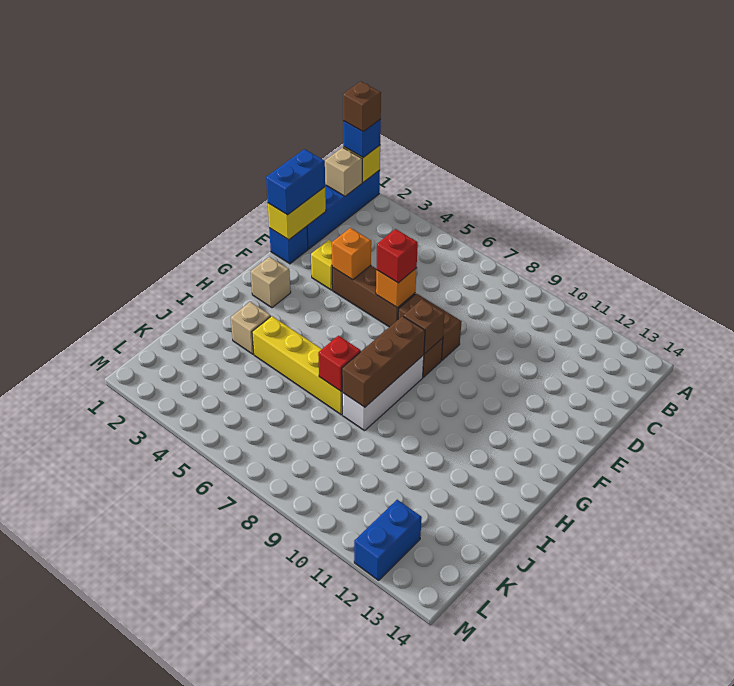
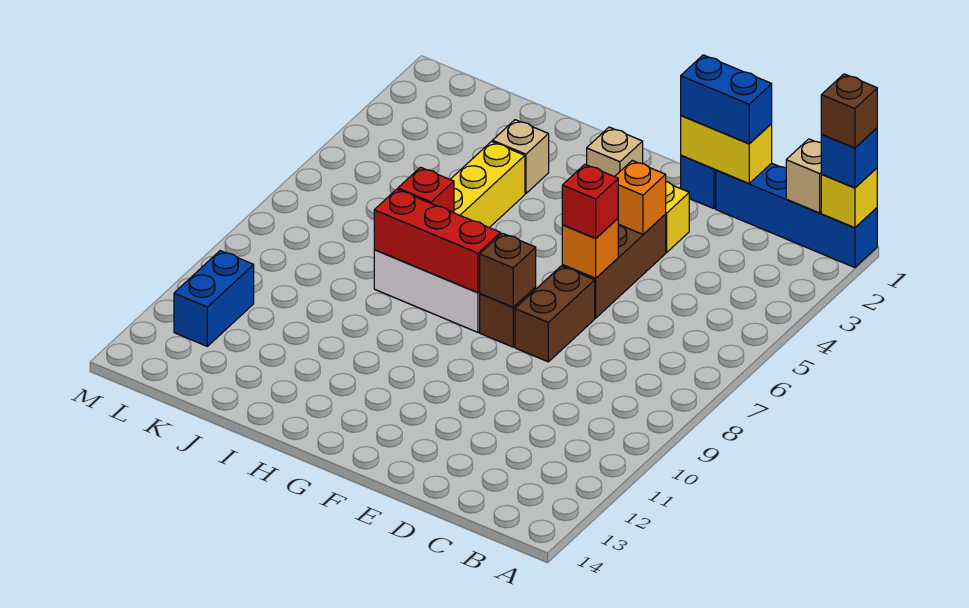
brown brick G8:I8 level 2 -> red brick G8:I8 level 2
blue brick L12:M12 level 1 -> blue brick L11:L12 level 1

